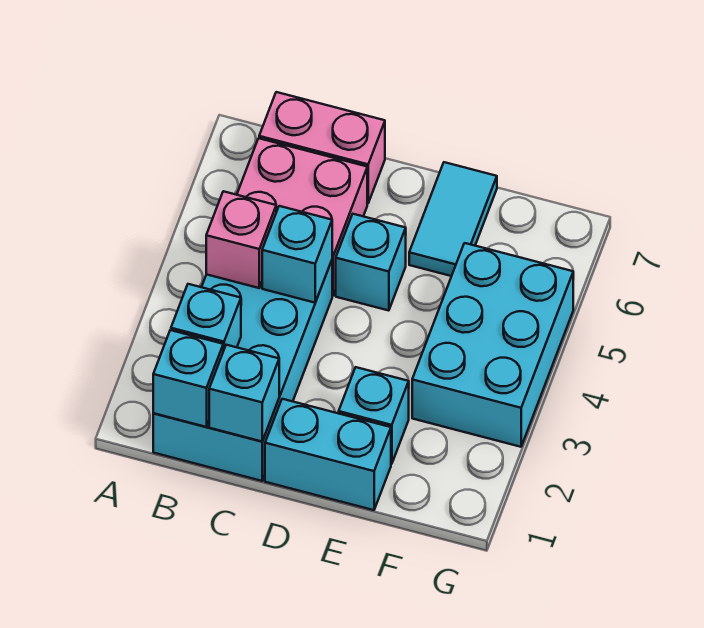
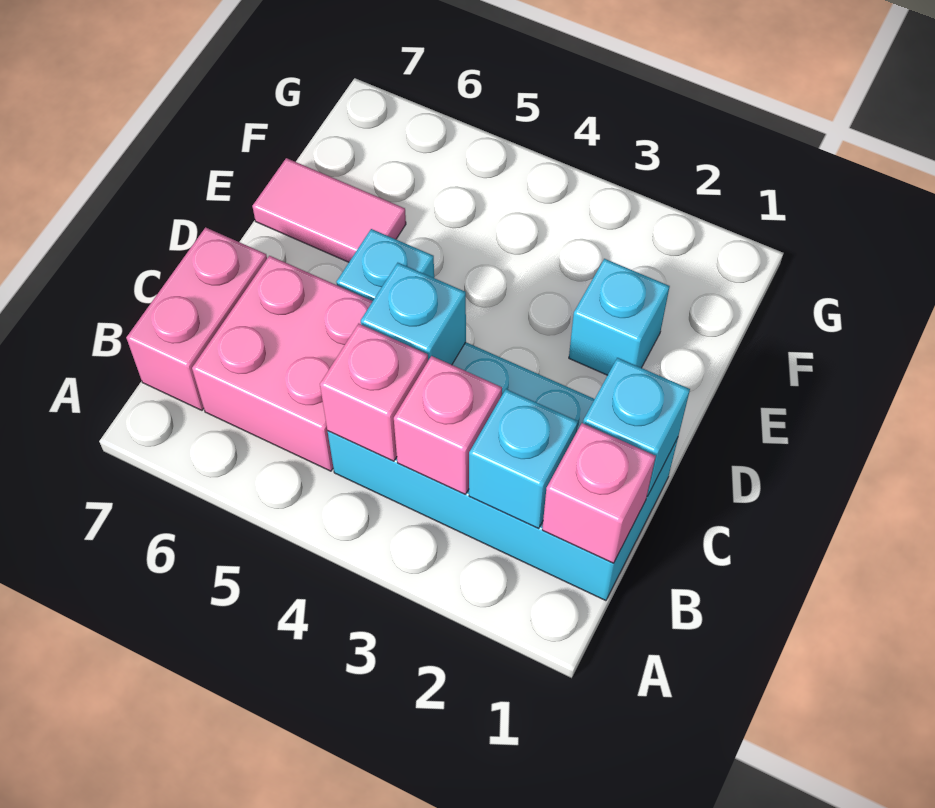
cyan brick B1 level 2 -> pink brick B1 level 2
none -> pink brick B3 level 2
cyan brick D1:E1 level 1 -> none
cyan tile E6:E7 level 1 -> pink tile E6:E7 level 1
cyan brick F3:G5 level 1 -> none

